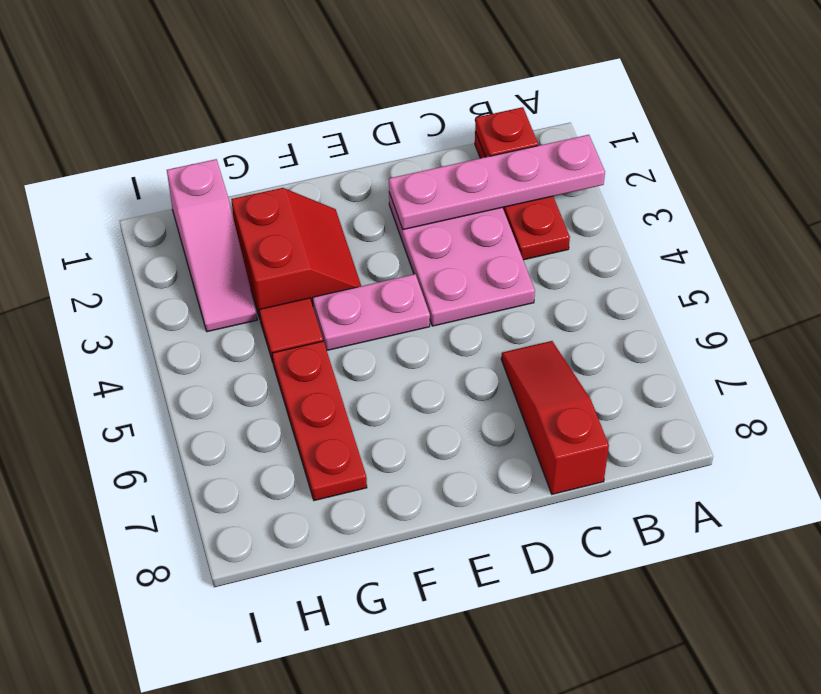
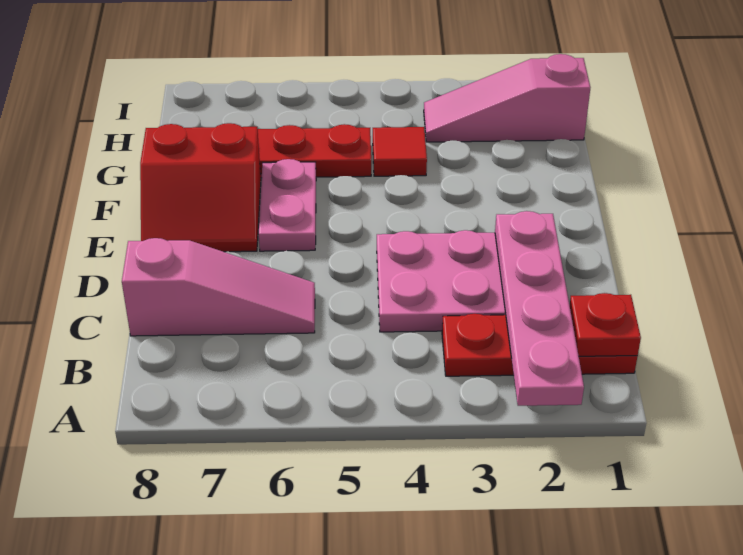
red slope C6:C8 level 1 top 8 -> pink slope C6:C8 level 1 top 8
pink plate E4:F4 level 1 -> pink plate E6:F6 level 1
red slope F2:G3 level 1 top G -> red slope E7:F8 level 1 top F

